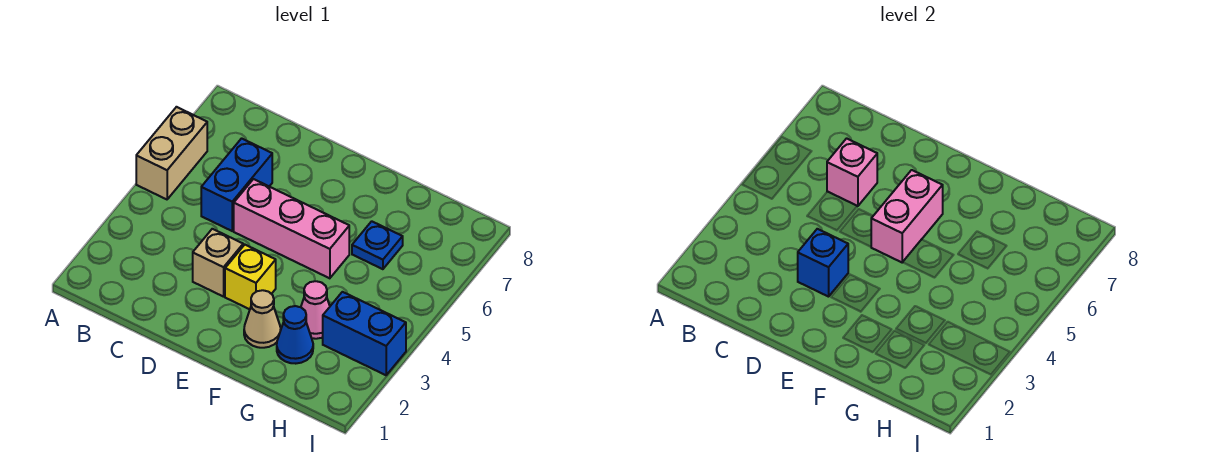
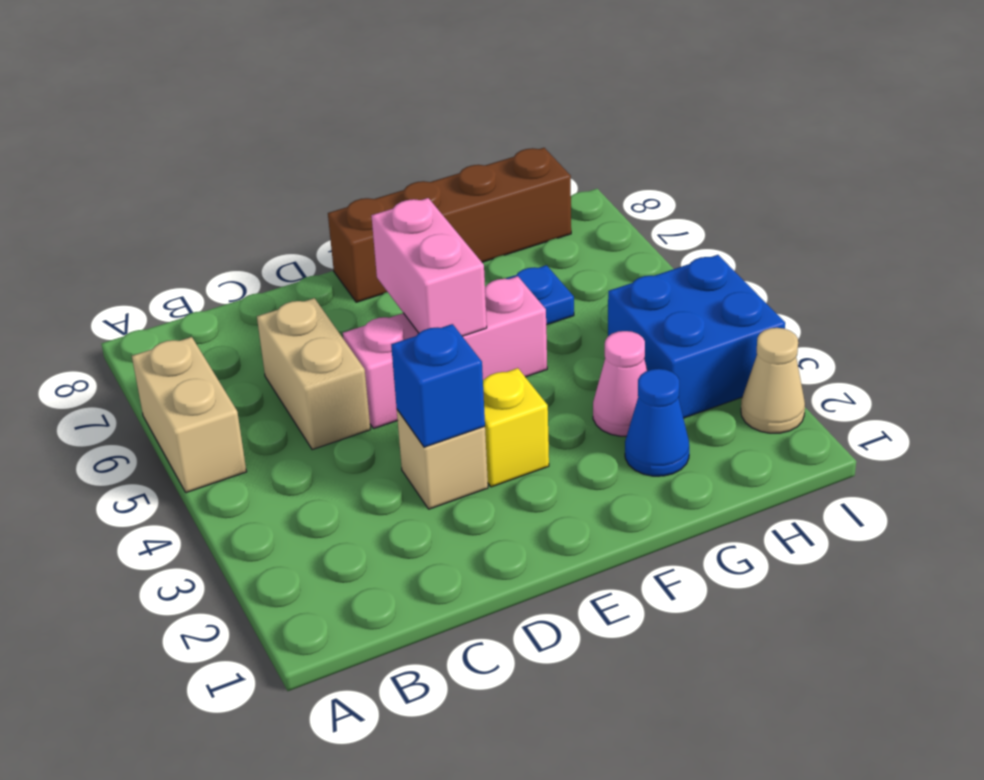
blue brick C5:C6 level 1 -> tan brick C5:C6 level 1
pink brick C6 level 2 -> none
none -> brown brick E8:H8 level 1
tan cone F2 level 1 -> tan cone I2 level 1
blue brick H3:I3 level 1 -> blue brick H3:I4 level 1

